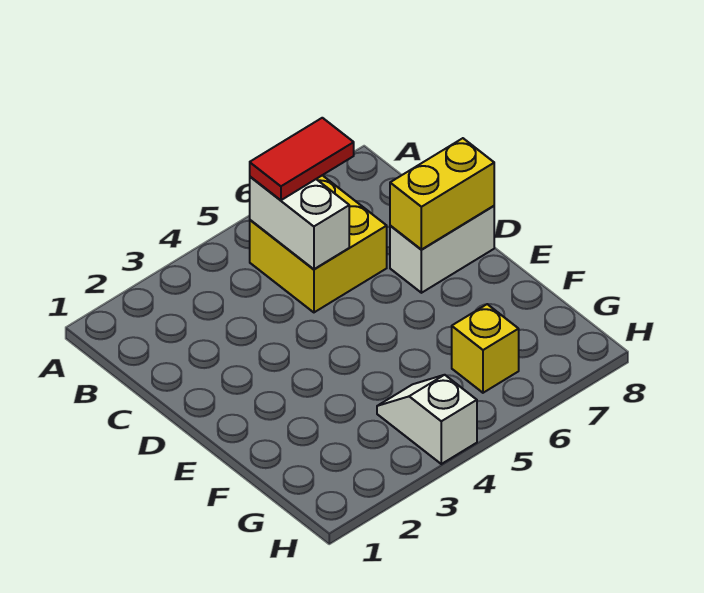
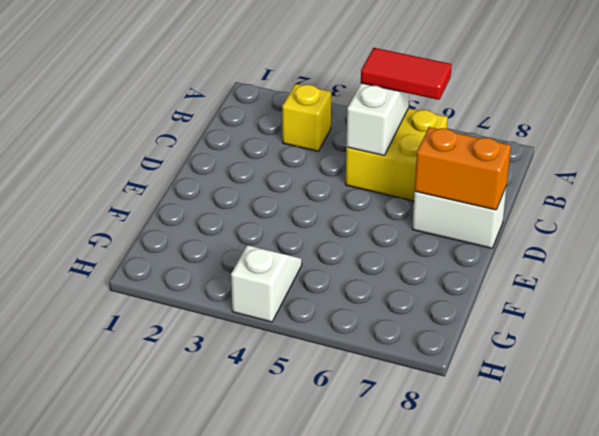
yellow brick D7:D8 level 2 -> orange brick D7:D8 level 2
yellow brick G6 level 1 -> yellow brick B3 level 1

